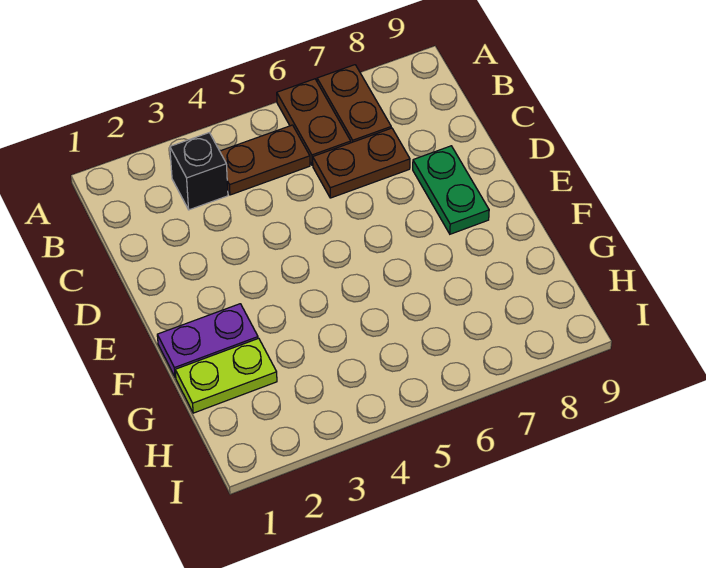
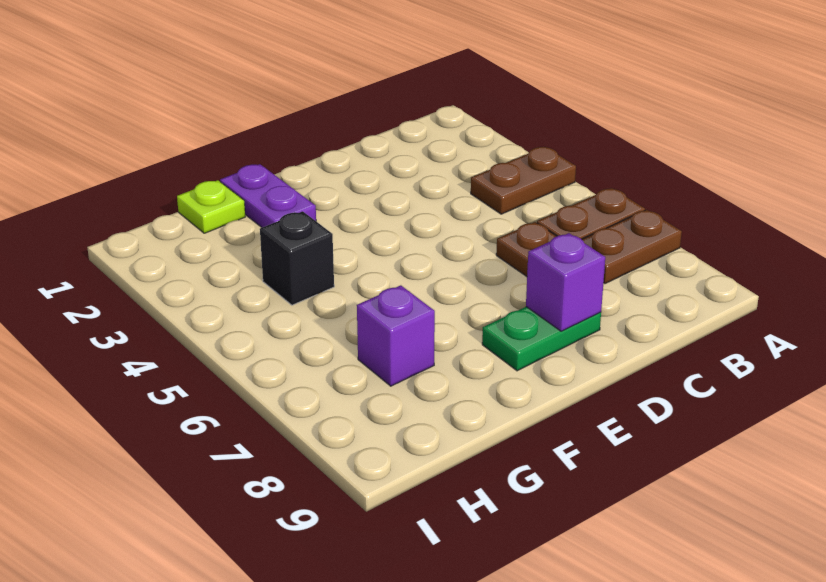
black brick B3 level 1 -> black brick G4 level 1
brown plate B4:B5 level 1 -> brown plate A4:B4 level 1
none -> purple brick D8 level 2
lime plate G1:G2 level 1 -> lime plate G1 level 1
none -> purple brick G7 level 1

